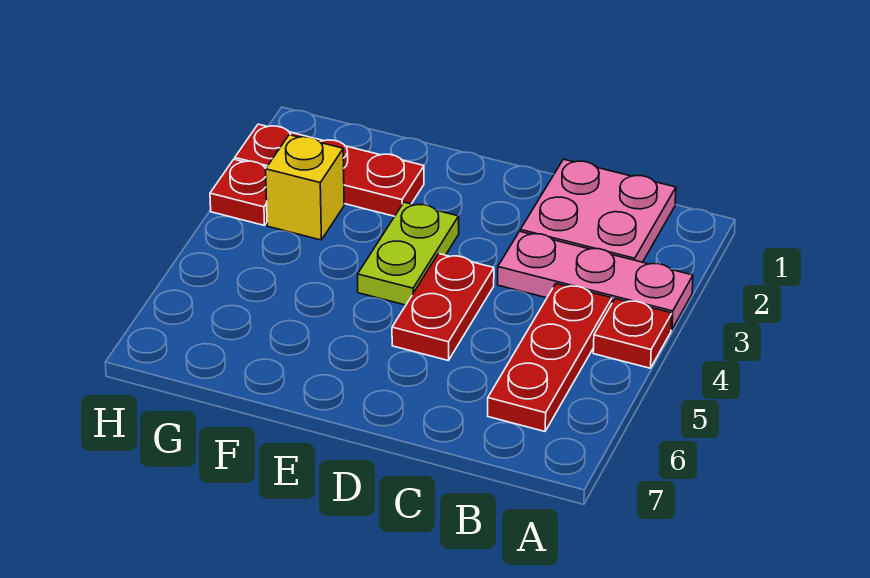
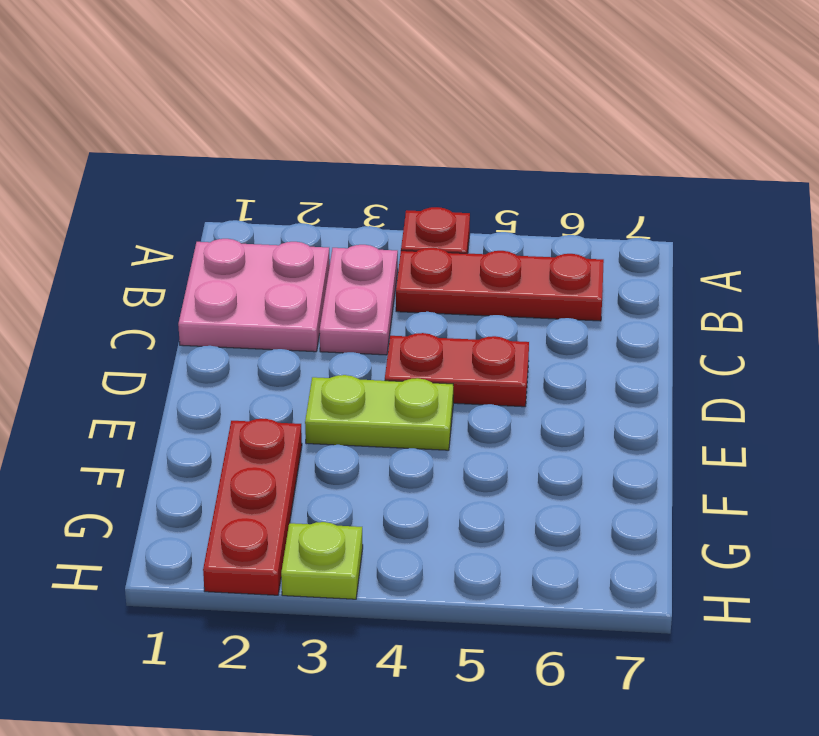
pink plate A3:C3 level 1 -> pink plate B3:C3 level 1
yellow brick G3 level 1 -> none
red plate H3 level 1 -> lime plate H3 level 1

